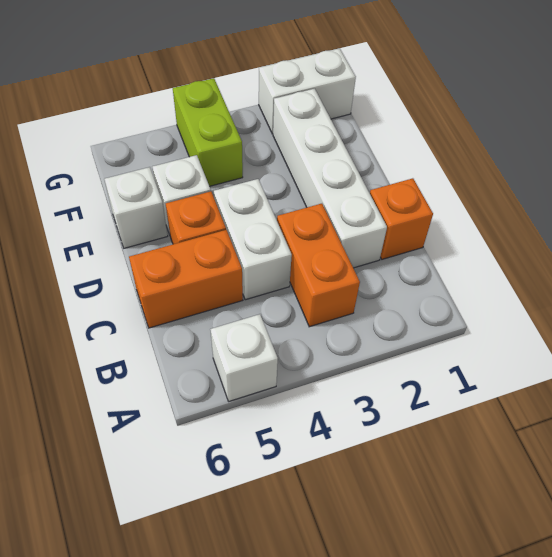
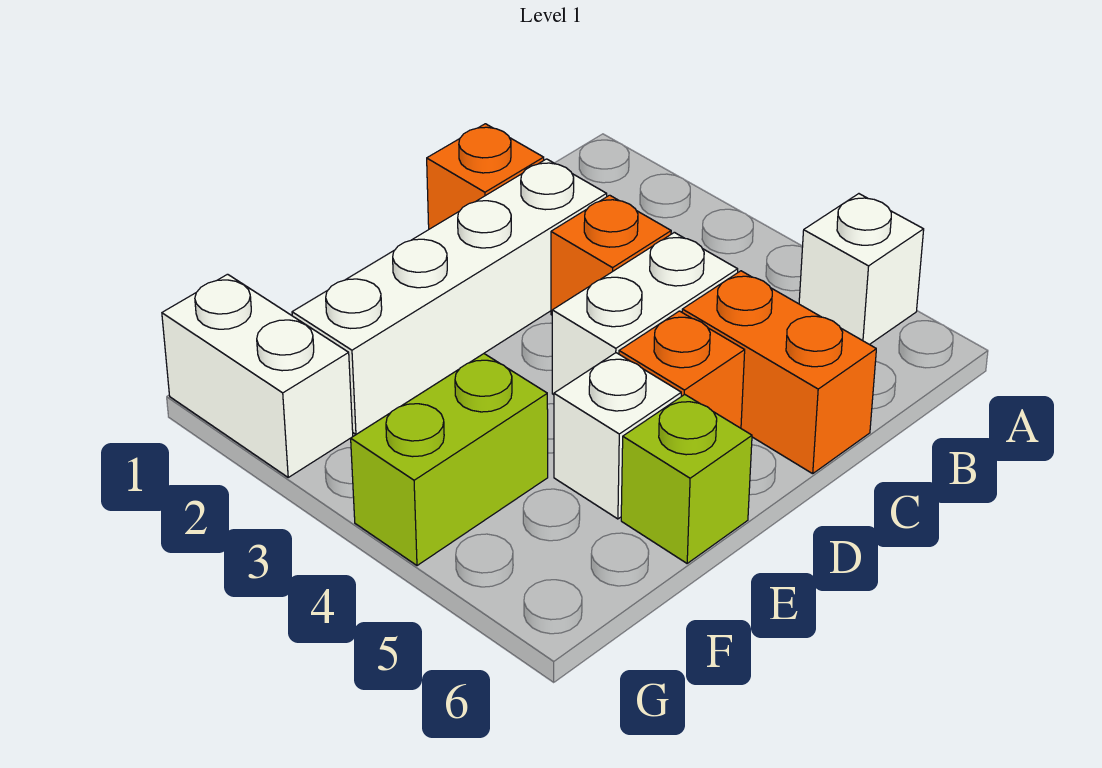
orange brick B3:C3 level 1 -> orange brick C3 level 1
white brick E6 level 1 -> lime brick E6 level 1

